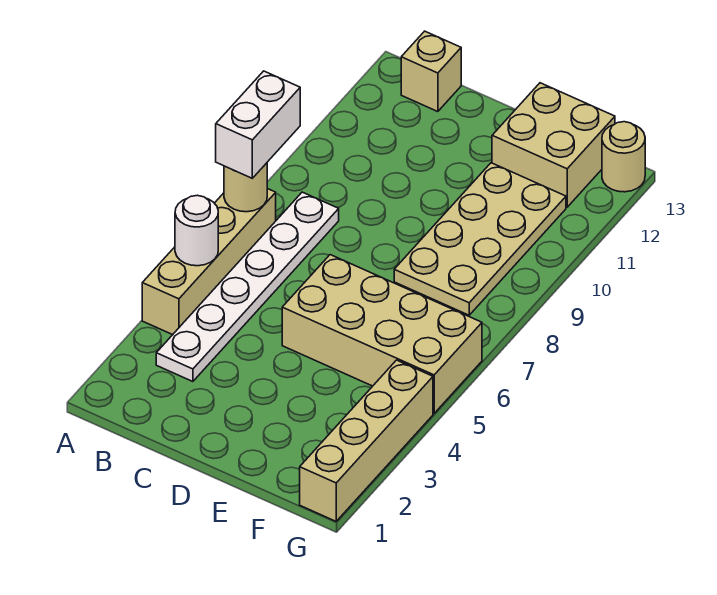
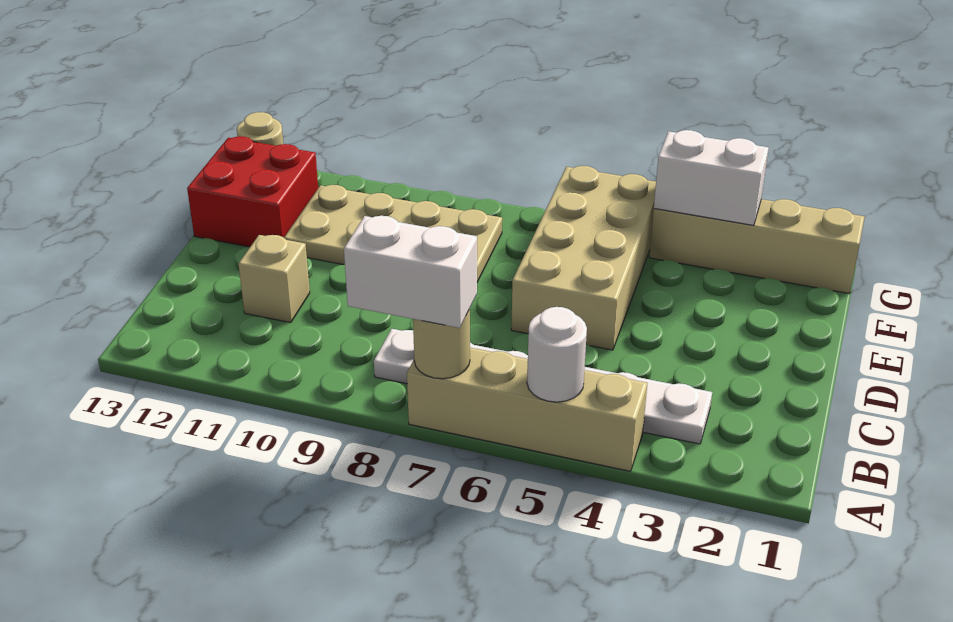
tan brick B13 level 1 -> tan brick C11 level 1
tan brick E12:F13 level 1 -> red brick E12:F13 level 1
none -> white brick G3:G4 level 2

